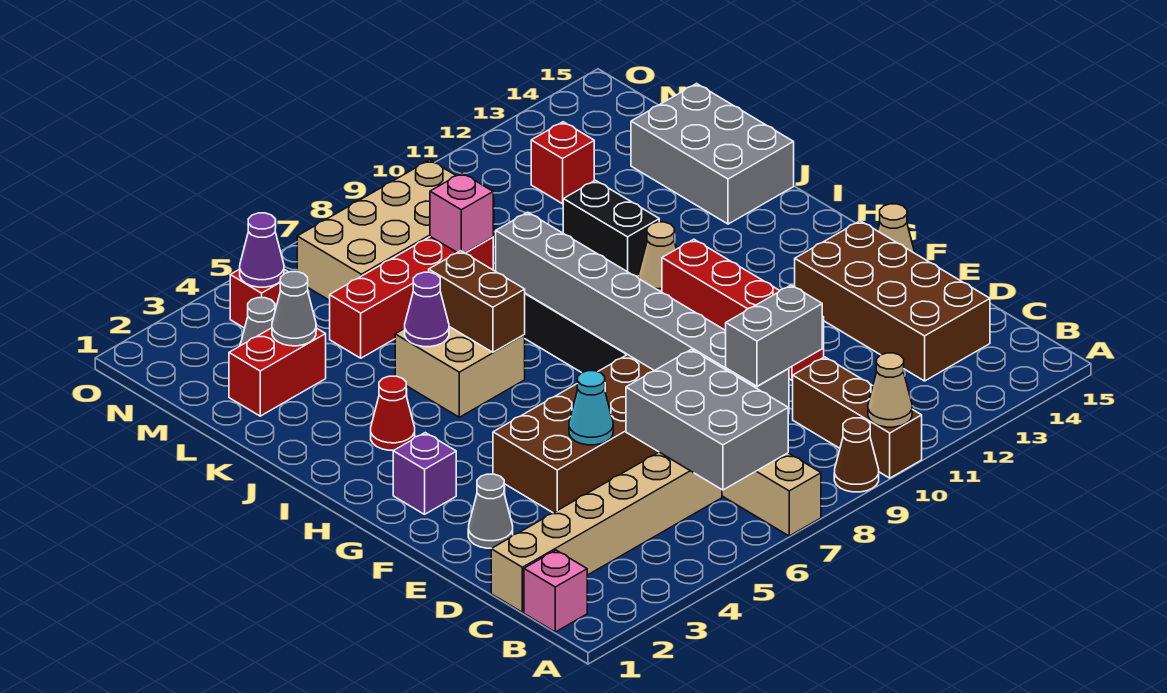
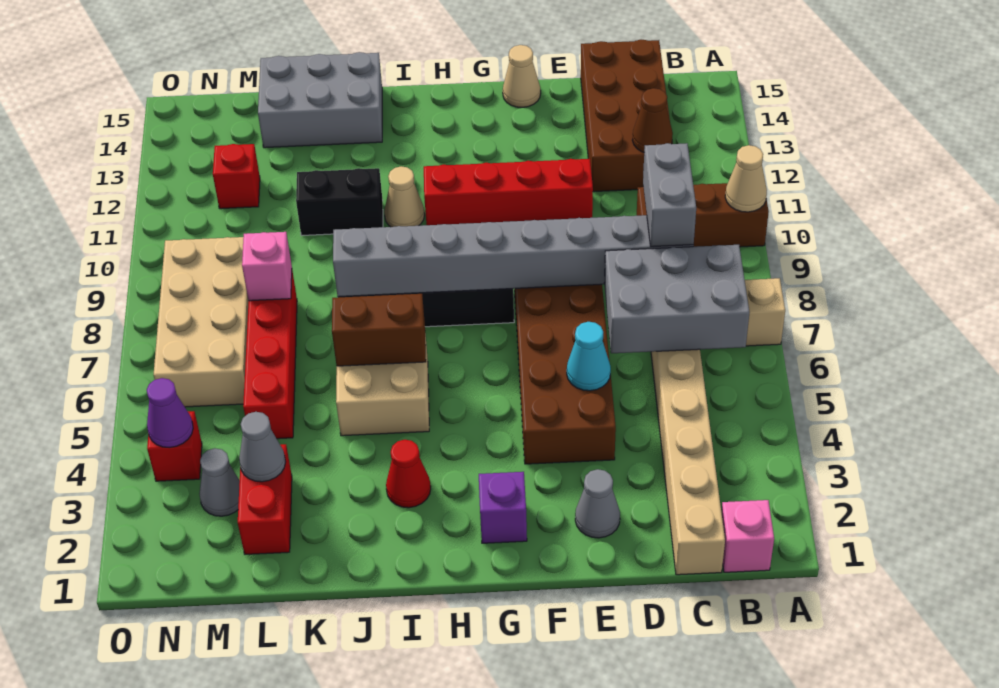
brown cone A9 level 1 -> brown cone C12 level 2
brown brick C13:F14 level 1 -> brown brick C12:D15 level 1
purple cone J5 level 2 -> none

